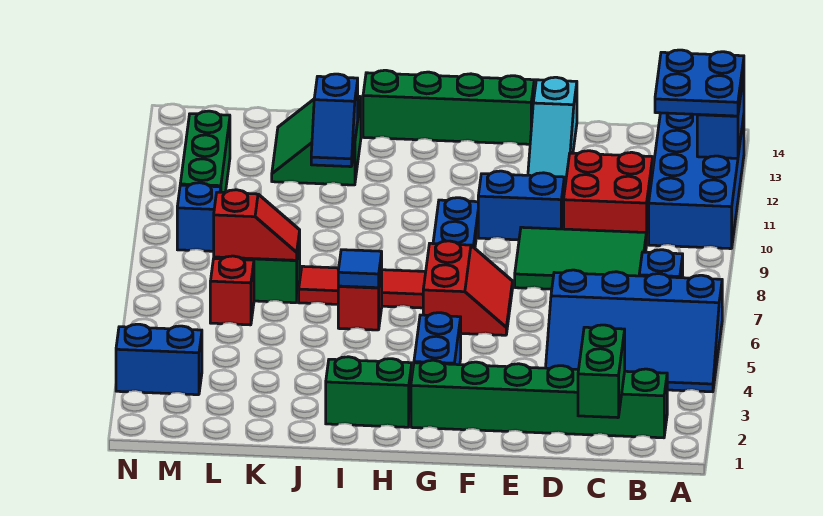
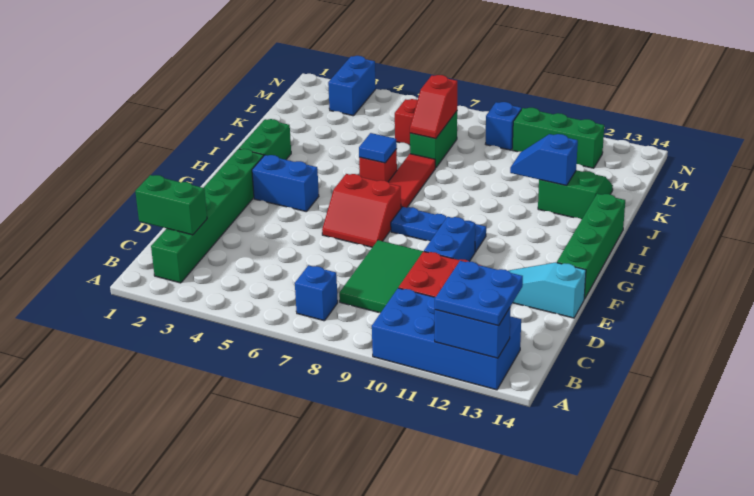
blue slope A4:D6 level 1 top 6 -> none

